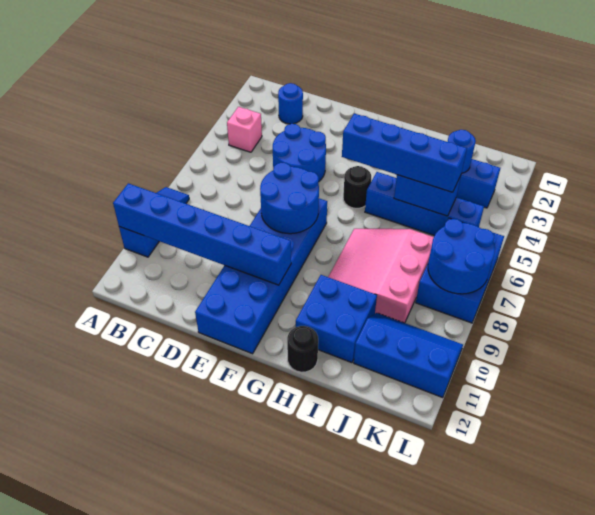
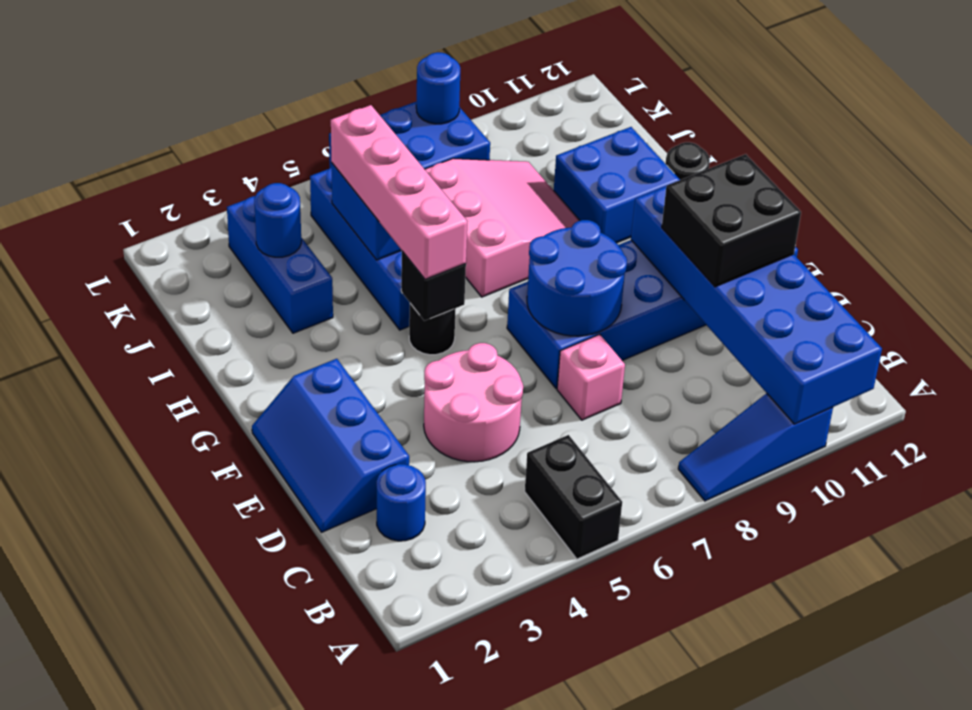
none -> black brick A5:B5 level 1
blue brick A10:F10 level 2 -> blue brick A10:F11 level 2
pink brick B4 level 1 -> pink brick D7 level 1
blue round brick D4:E5 level 1 -> pink round brick D4:E5 level 1
none -> black brick D10:E11 level 3
none -> black brick G5 level 2
blue brick G5:J5 level 3 -> pink brick G5:J5 level 3
pink slope H7:J9 level 1 top J -> pink slope H7:J9 level 1 top 7
blue slope J10:L11 level 1 top 11 -> blue slope D1:F2 level 1 top 2
blue round brick K7:L8 level 2 -> blue round brick L8 level 2

